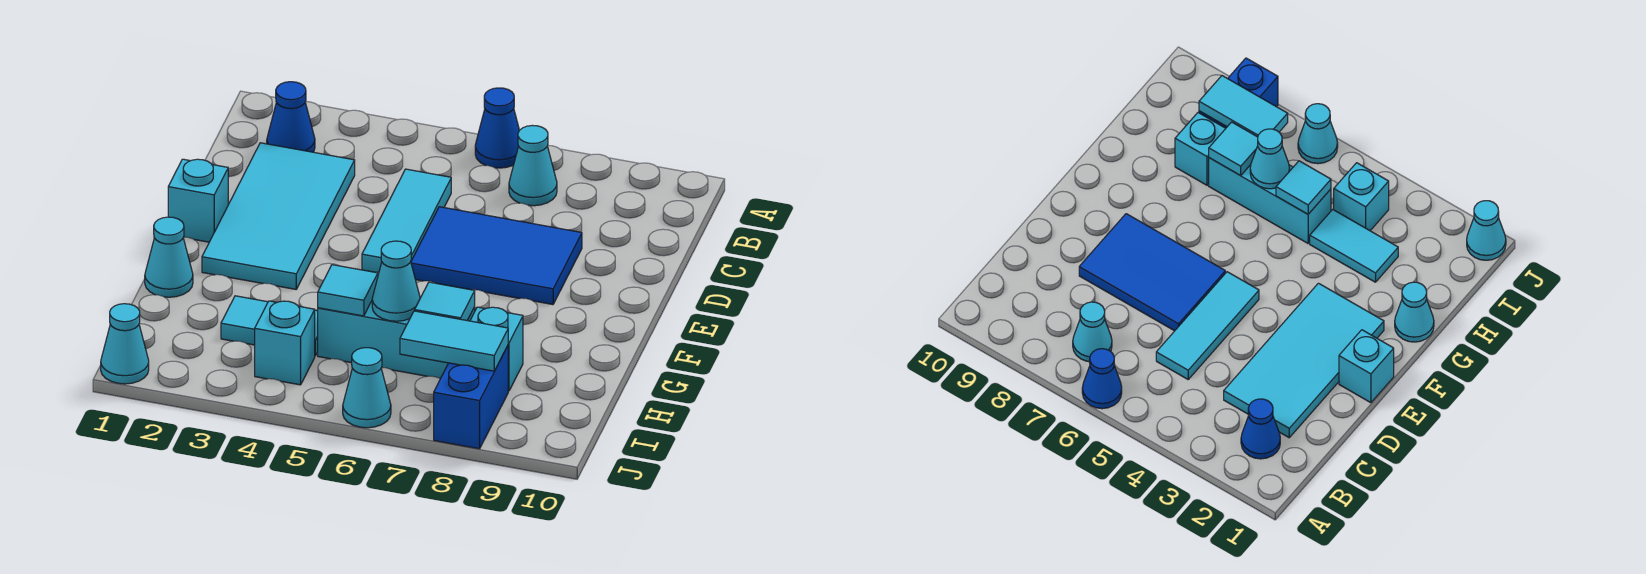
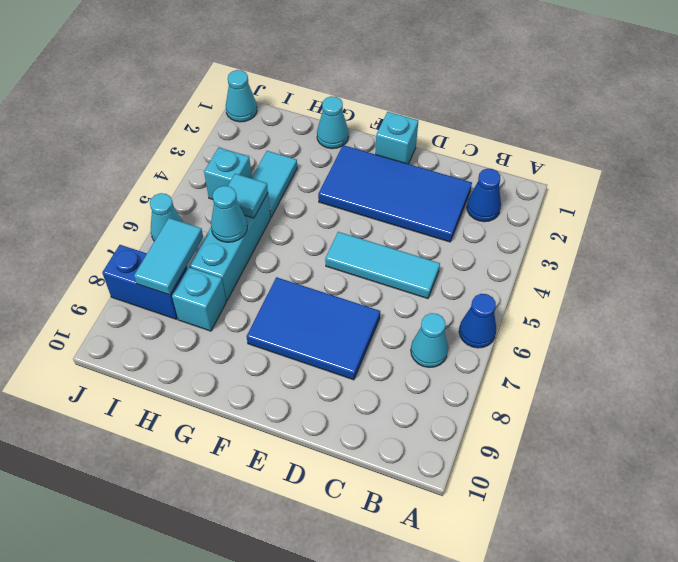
cyan tile C2:F3 level 1 -> blue tile C2:F3 level 1
blue tile D6:E8 level 1 -> blue tile D7:F8 level 1
cyan tile H7 level 2 -> none

